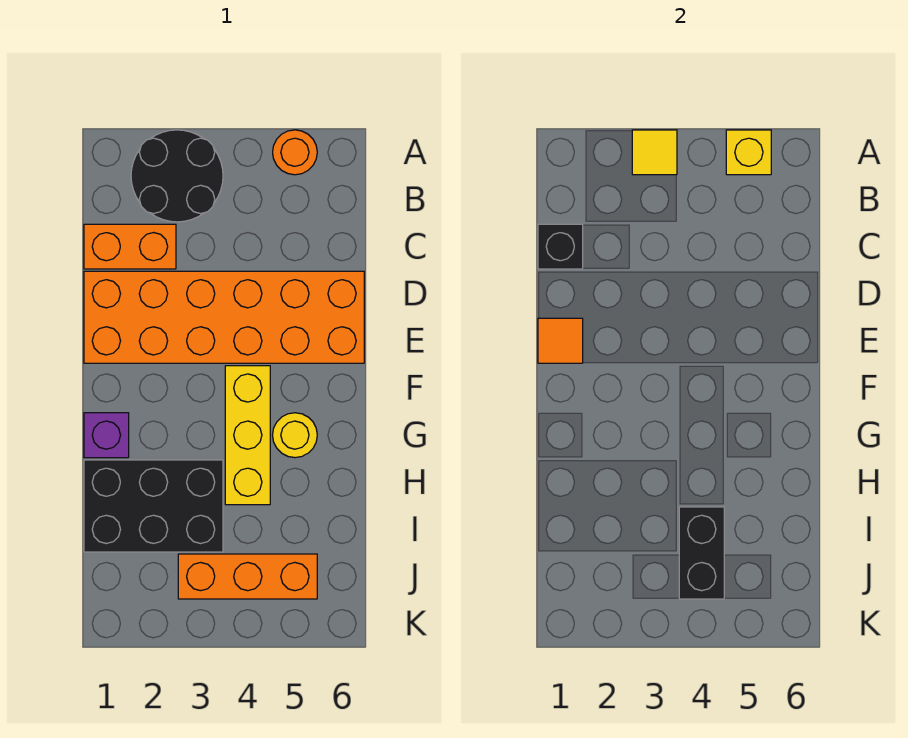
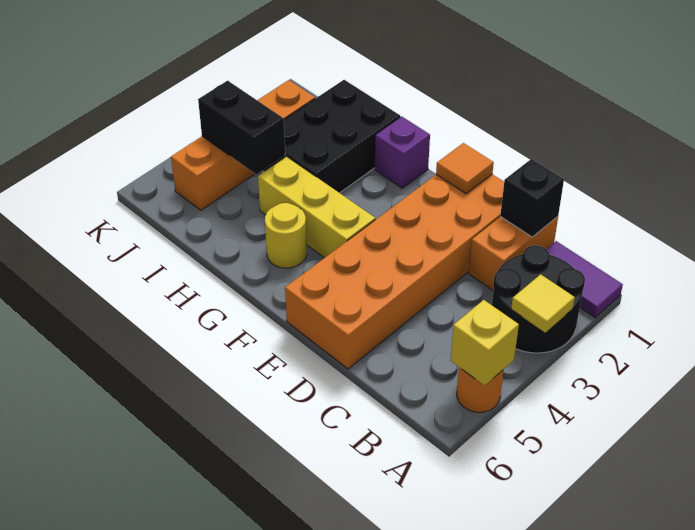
none -> purple tile A1:B1 level 1
orange brick J3:J5 level 1 -> orange brick J2:J5 level 1

